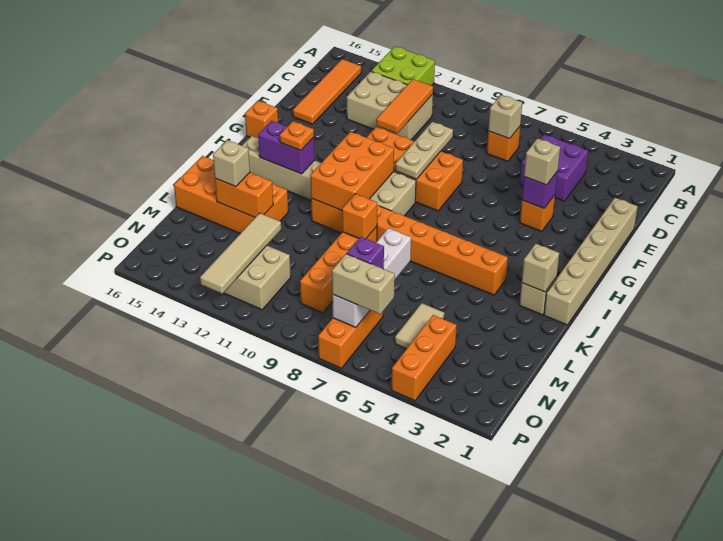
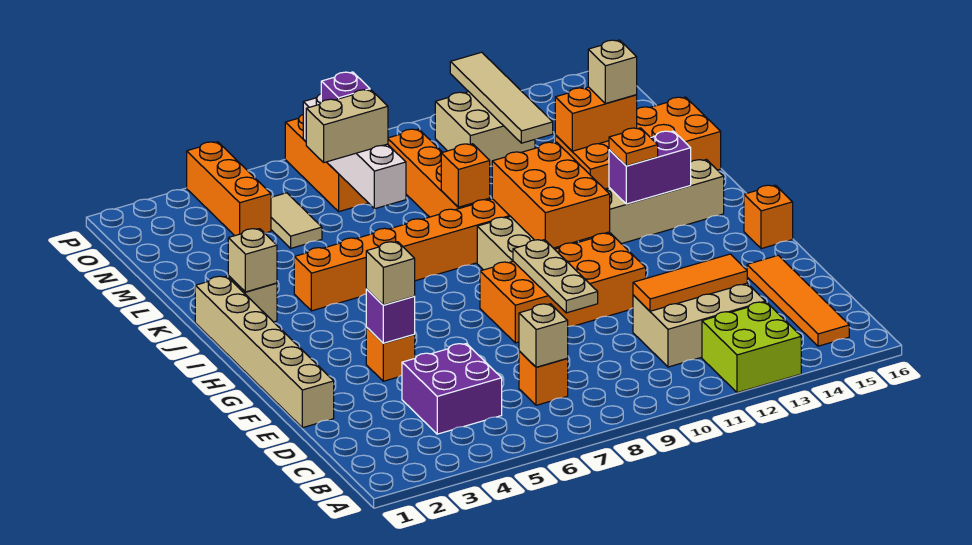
orange tile C11:E11 level 2 -> orange tile D11:D13 level 2
tan brick O6:O7 level 3 -> tan brick M6:M7 level 3

